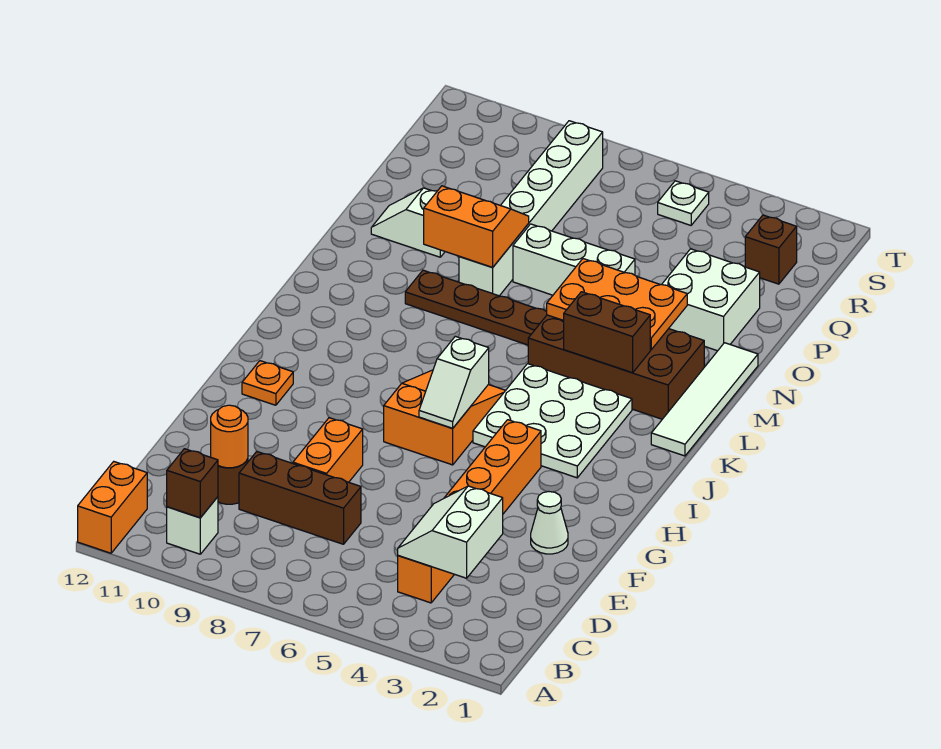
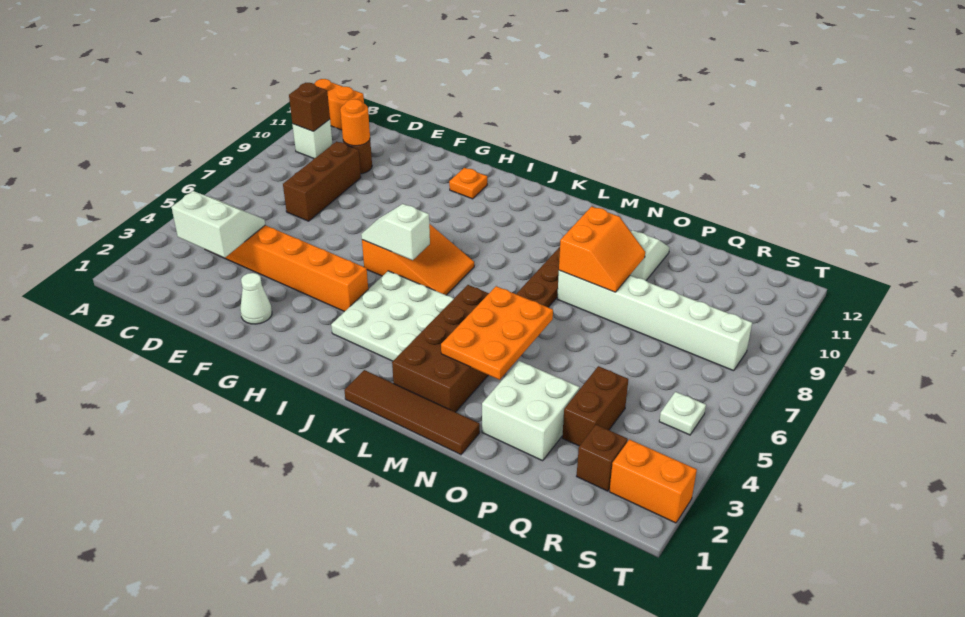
orange brick E8:F8 level 1 -> orange brick S2:T2 level 1
white tile K1:N1 level 1 -> brown tile K1:N1 level 1
brown brick L3:L4 level 2 -> brown brick Q3:Q4 level 1
white brick O5:O7 level 1 -> none

